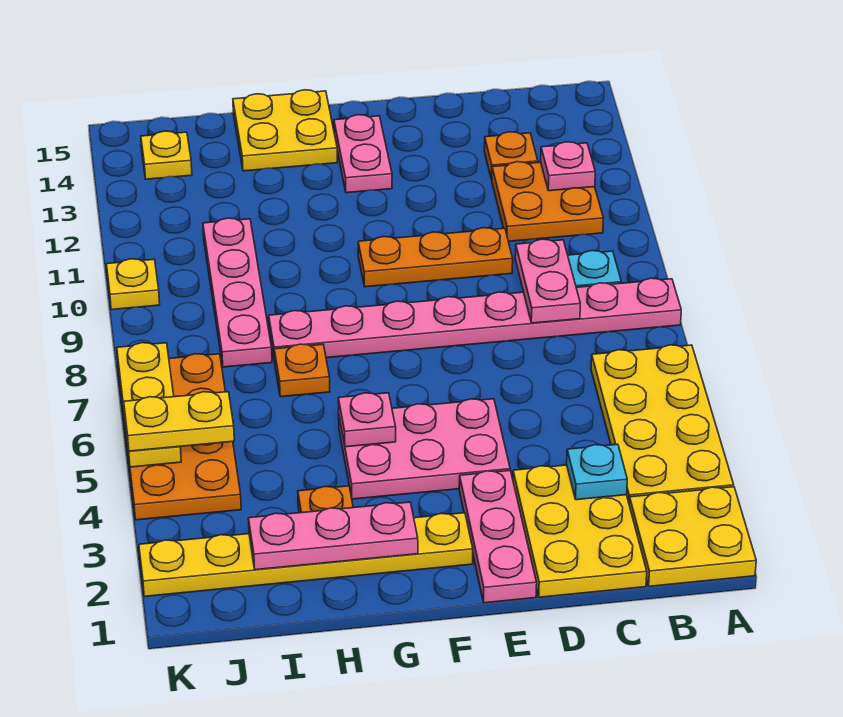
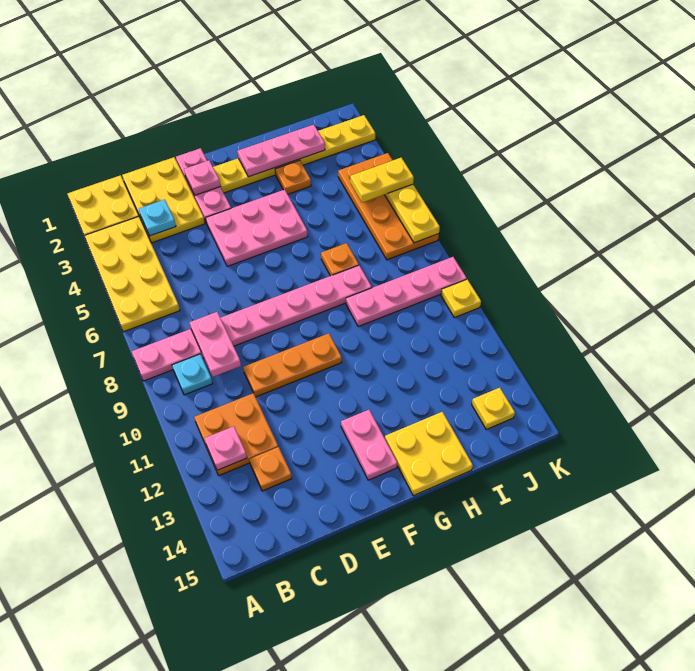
pink plate G5 level 2 -> pink plate E2 level 2
pink plate I8:I11 level 1 -> pink plate H9:K9 level 1

